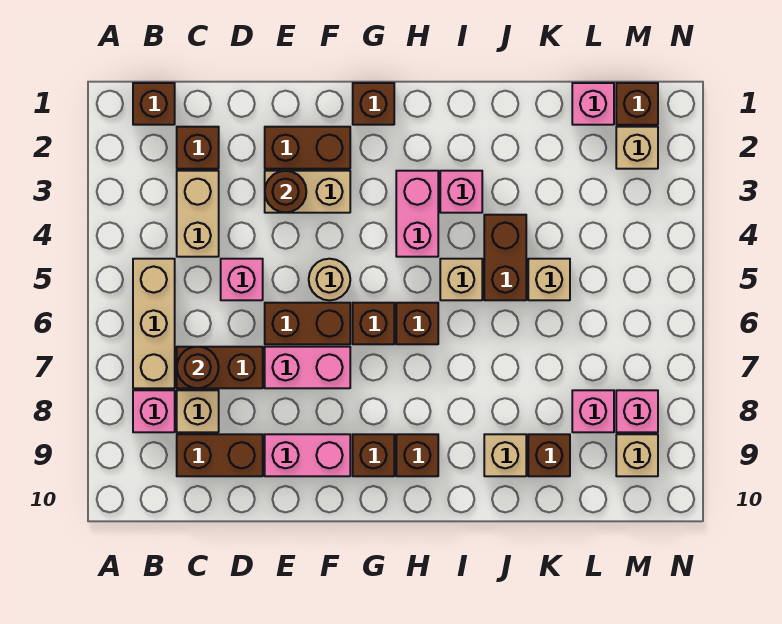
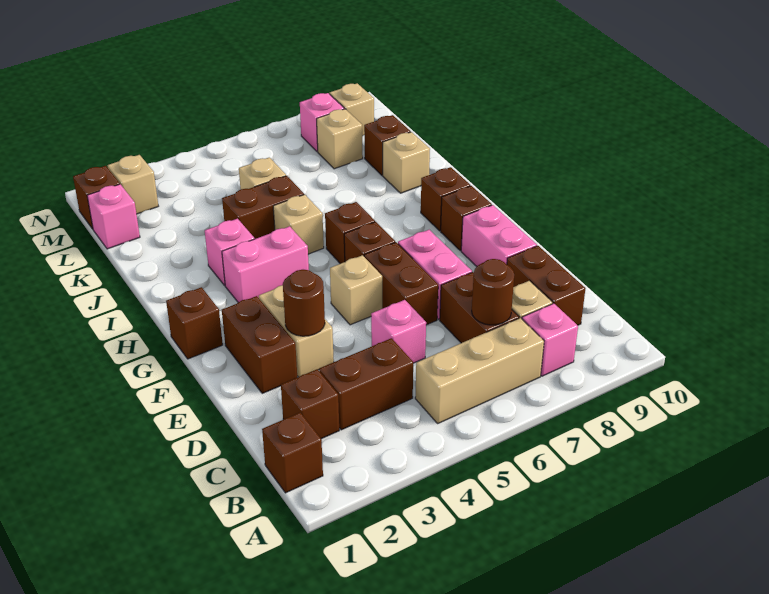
tan brick C3:C4 level 1 -> brown brick C3:C4 level 1
tan round brick F5 level 1 -> tan brick F5 level 1
pink brick L8 level 1 -> tan brick L8 level 1

